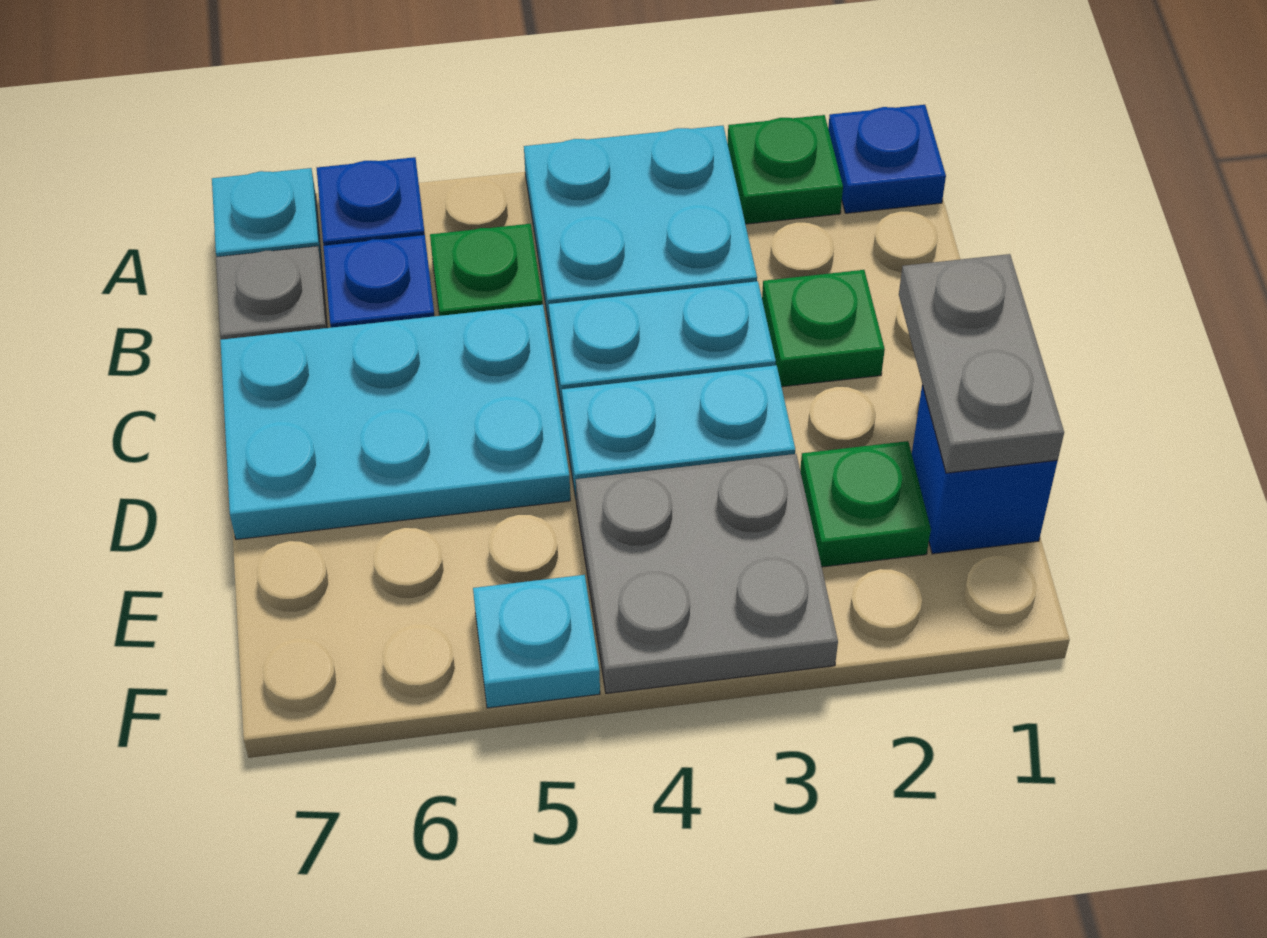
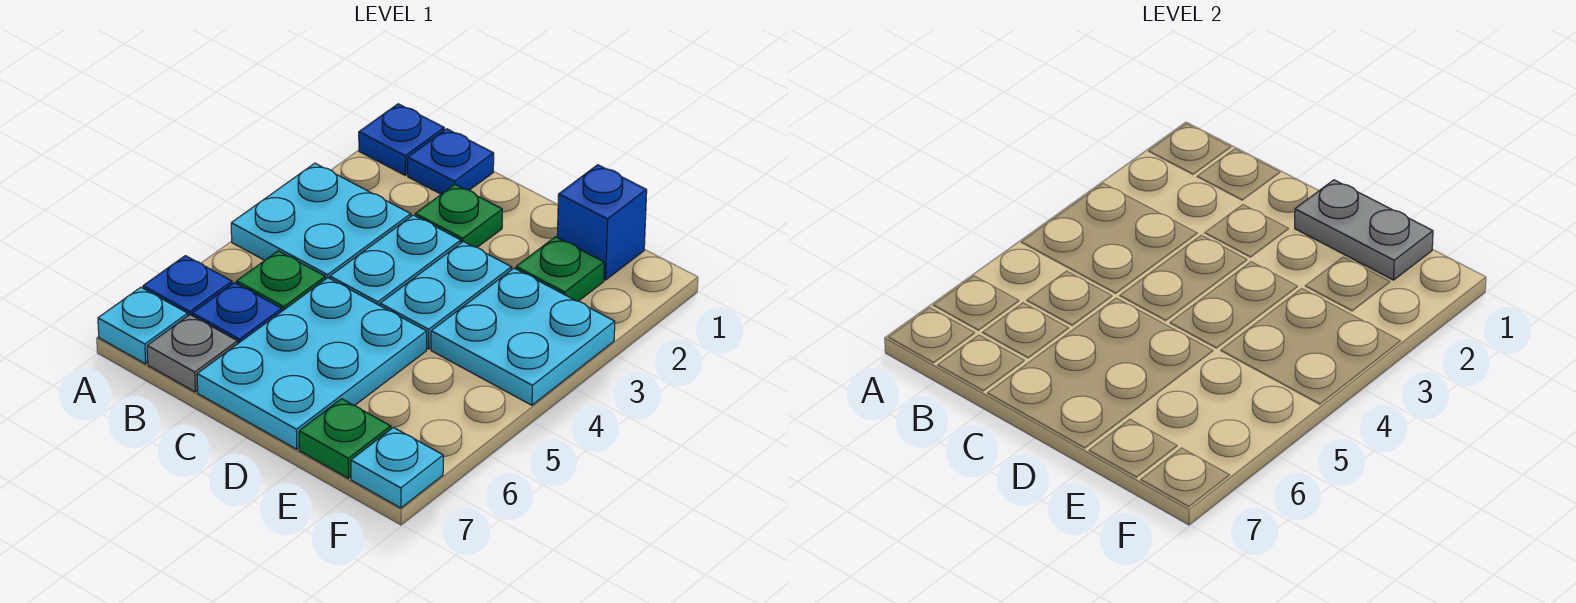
green plate A2 level 1 -> green plate E7 level 1
none -> blue plate B1 level 1
grey plate E3:F4 level 1 -> cyan plate E3:F4 level 1
cyan plate F5 level 1 -> cyan plate F7 level 1

